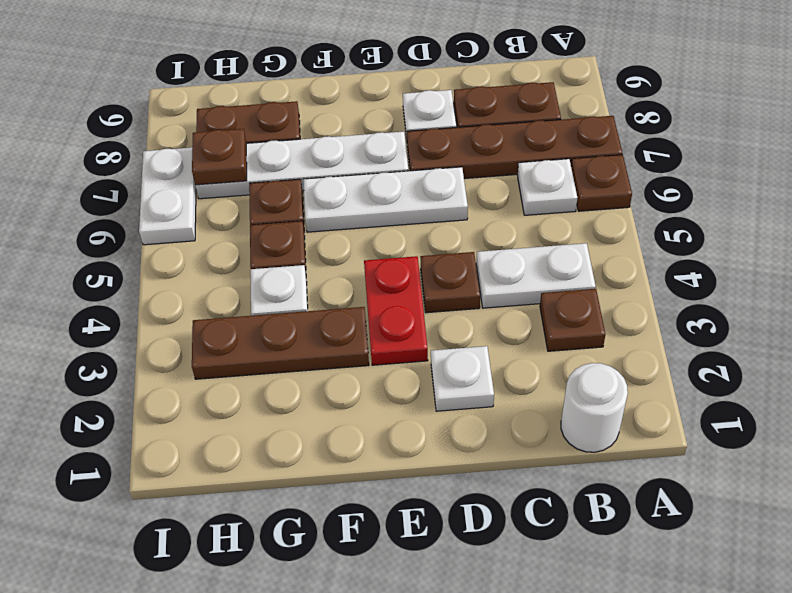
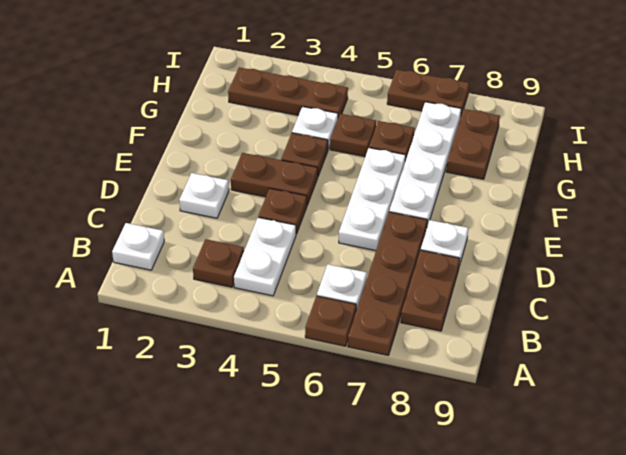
white round brick B1 level 1 -> white plate B1 level 1
red plate E3:E4 level 1 -> brown plate E3:E4 level 1
brown plate F3:H3 level 1 -> brown plate H2:H4 level 1
brown plate H7 level 2 -> brown plate F4 level 1
white plate I6:I7 level 1 -> brown plate I6:I7 level 1

